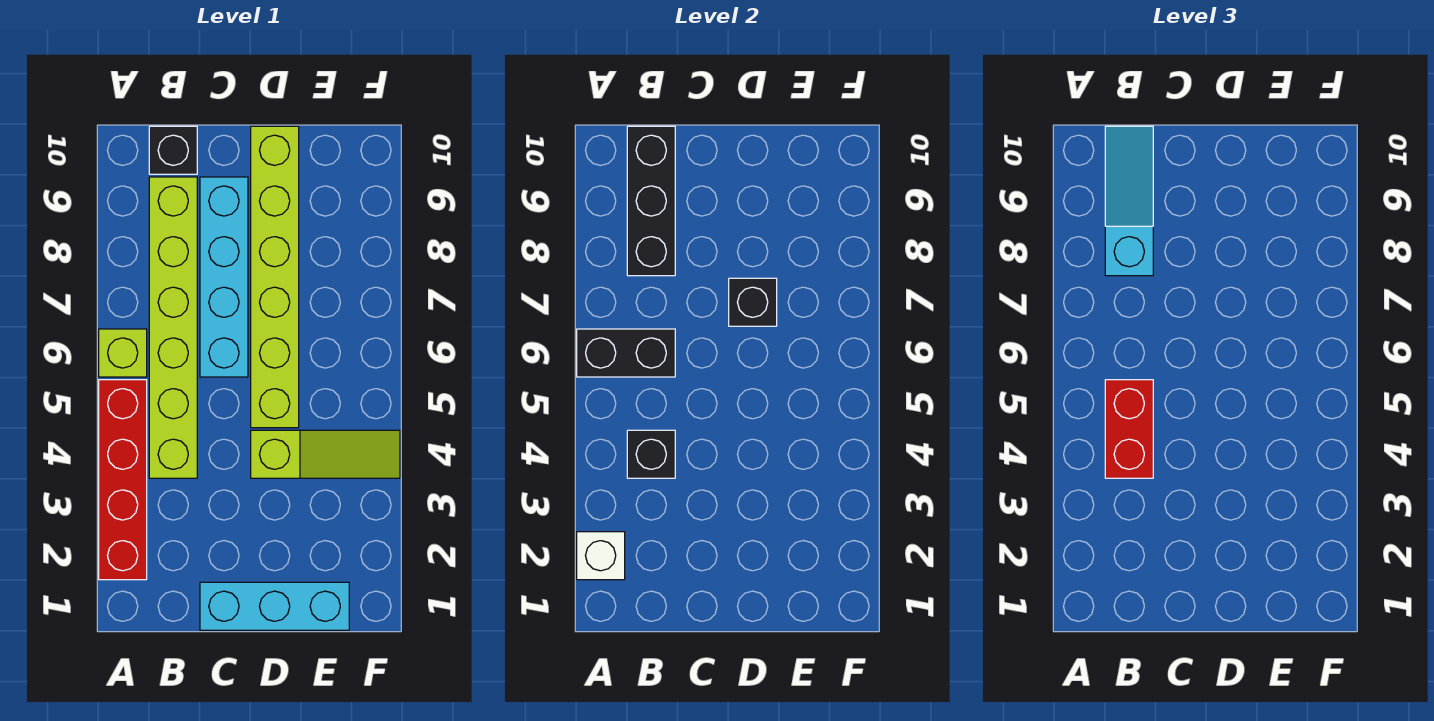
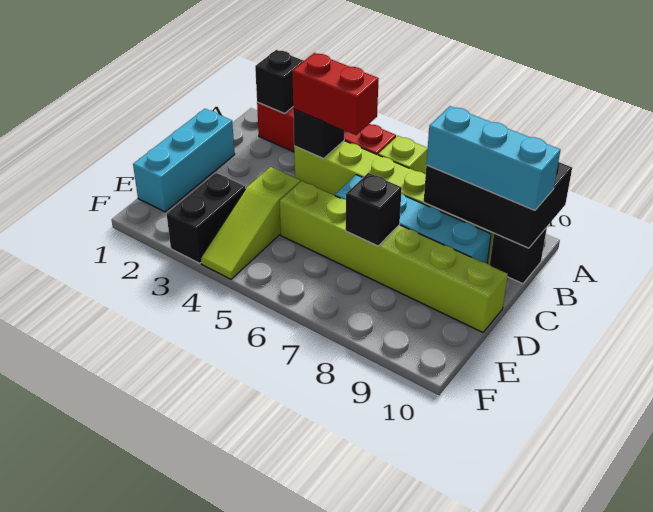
white brick A2 level 2 -> black brick A2 level 2
black brick A6:B6 level 2 -> black brick E3:F3 level 1
black brick B8:B10 level 2 -> black brick A8:B10 level 2
cyan slope B8:B10 level 3 top 8 -> cyan brick B8:B10 level 3

